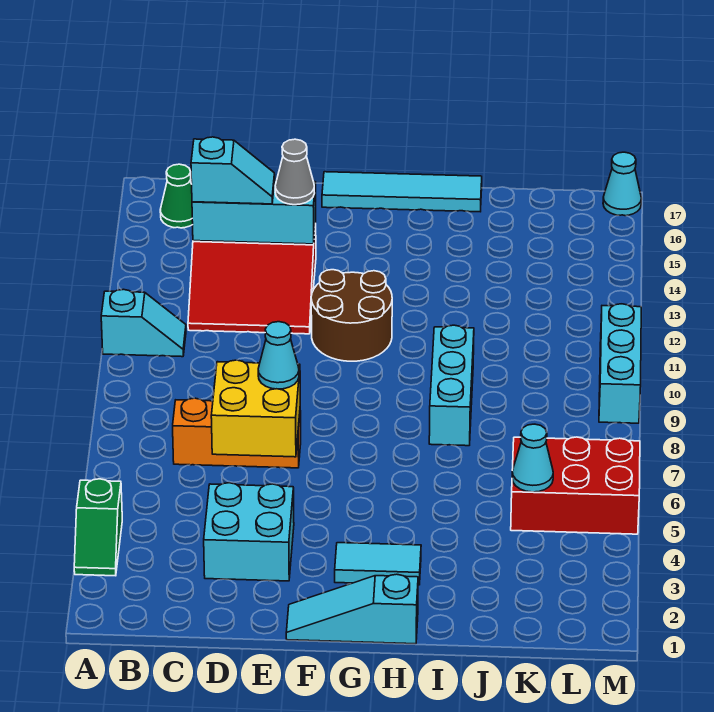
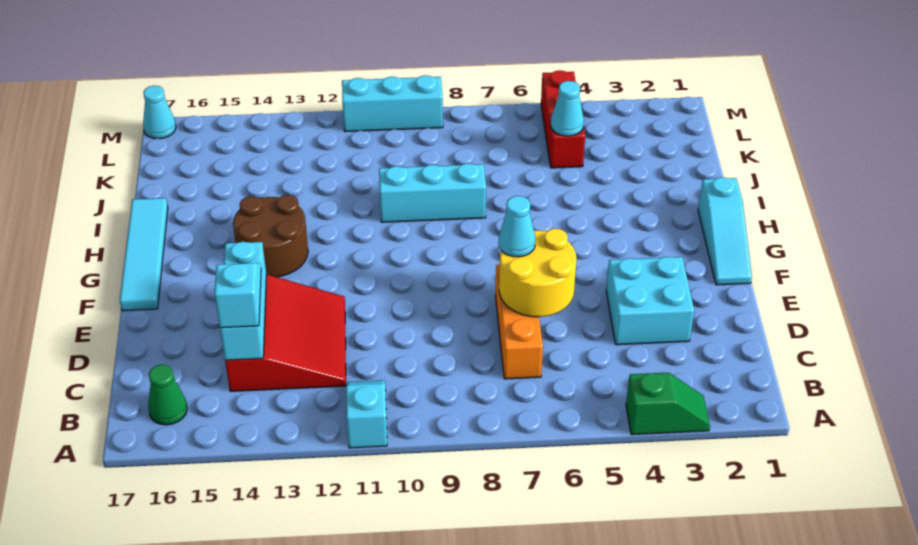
yellow brick D6:E7 level 2 -> yellow round brick D6:E7 level 2
grey cone E14 level 3 -> none
brown round brick F11:G12 level 1 -> brown round brick G13:H14 level 1
cyan tile G3:H3 level 1 -> none
red brick K5:M6 level 1 -> red brick K5:M5 level 1

